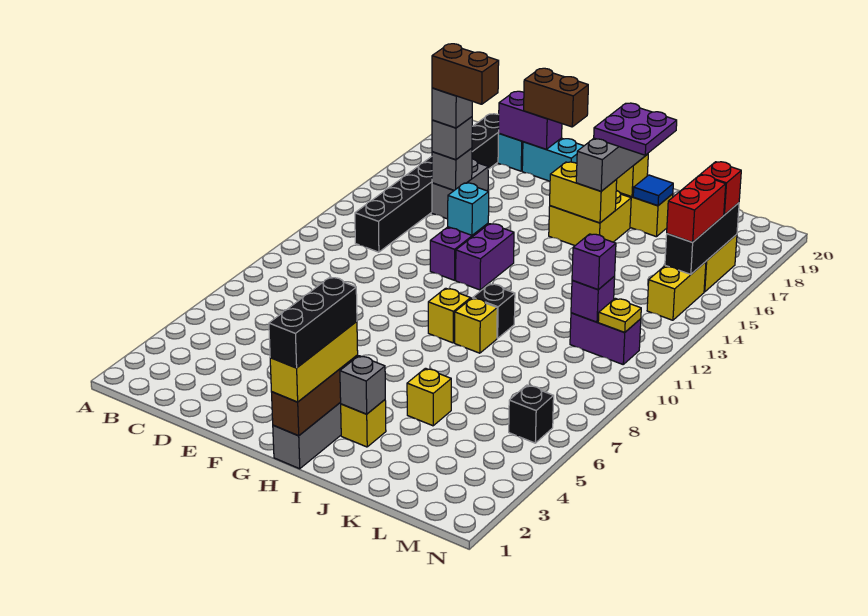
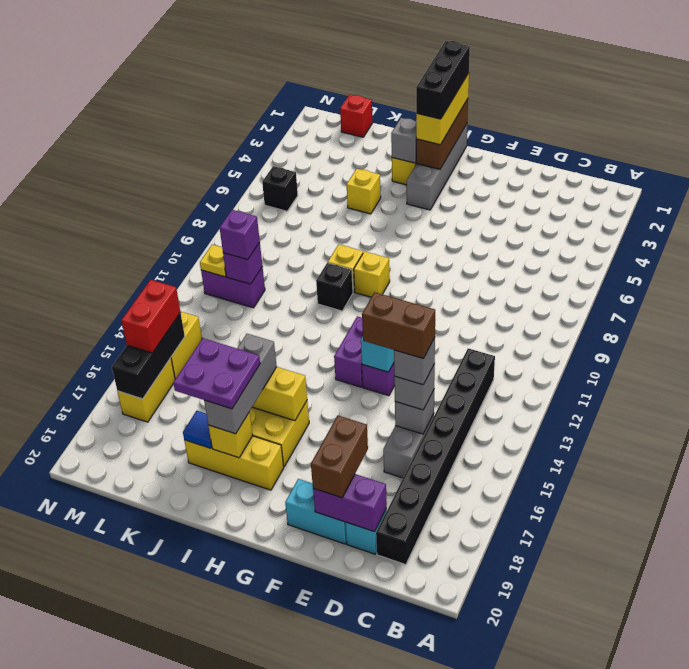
brown brick E19:F19 level 3 -> brown brick E18:E19 level 3
red brick M17 level 3 -> red brick L1 level 1

